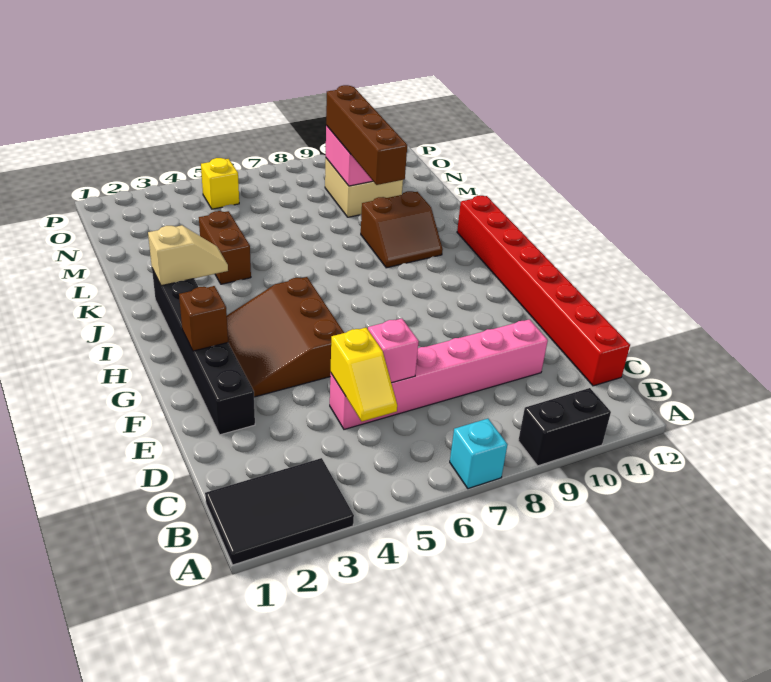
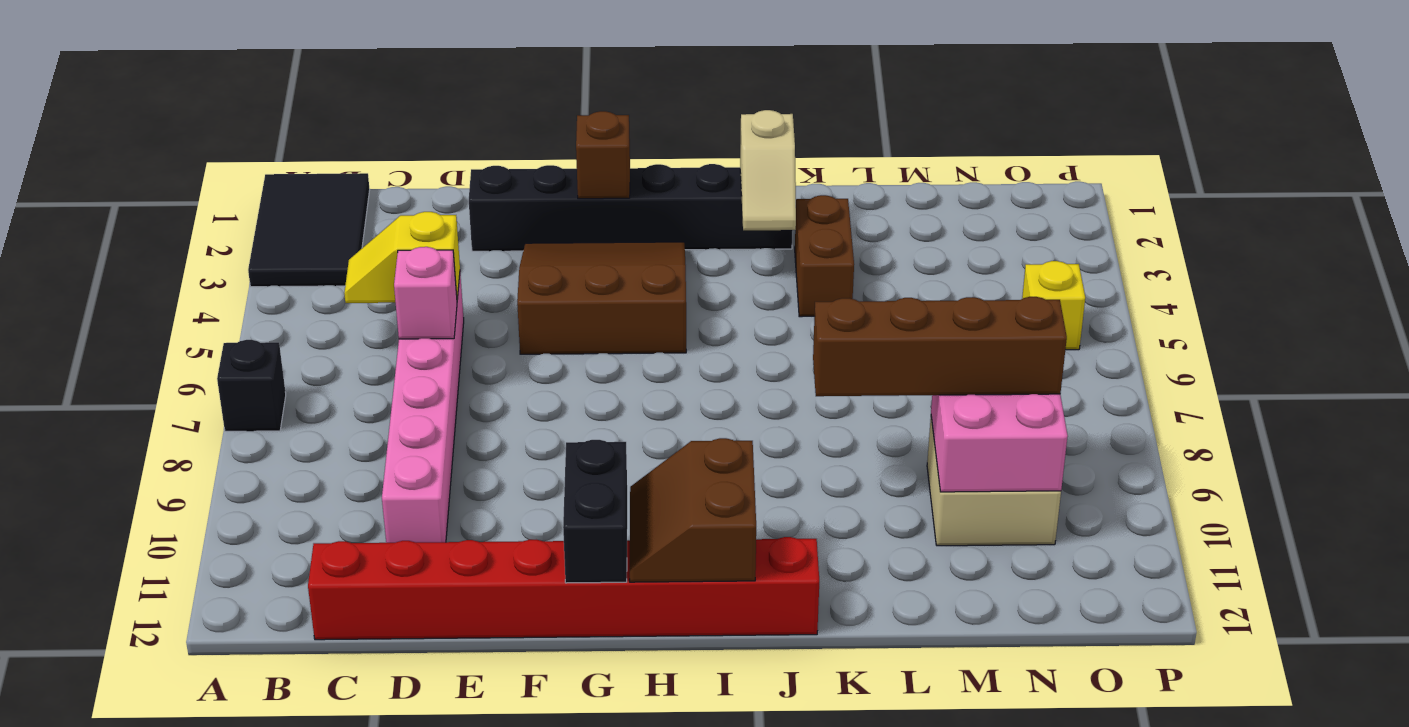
cyan brick A7 level 1 -> black brick A7 level 1
black brick A9:A10 level 1 -> black brick G11:G12 level 2
brown slope J9:K10 level 1 top K -> brown slope H11:I12 level 2 top I
brown brick K4:L4 level 1 -> brown brick K3:K4 level 1

